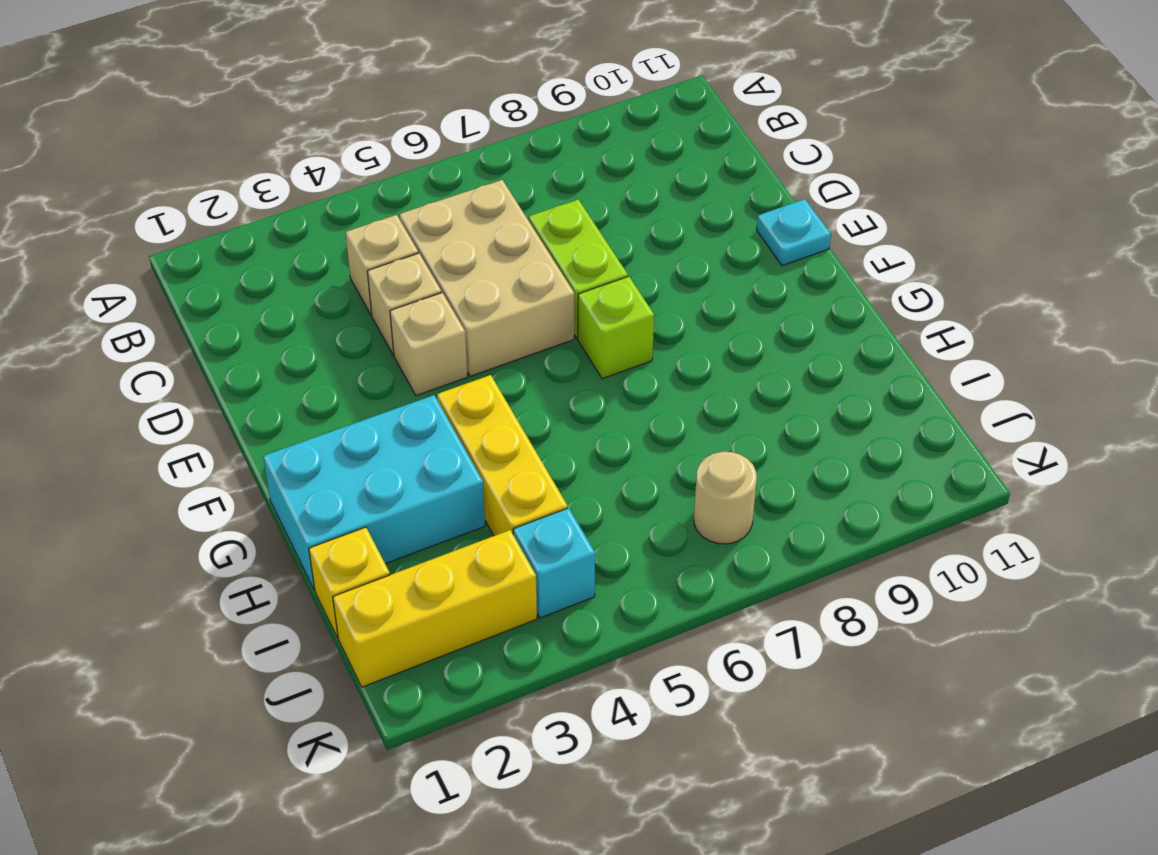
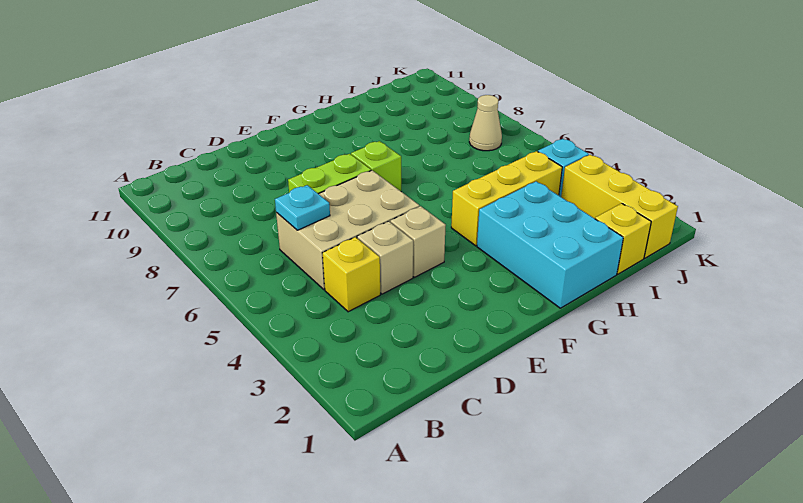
tan brick C4 level 1 -> yellow brick C4 level 1
cyan plate E11 level 1 -> cyan plate C6 level 2
tan round brick J7 level 1 -> tan cone J7 level 1

